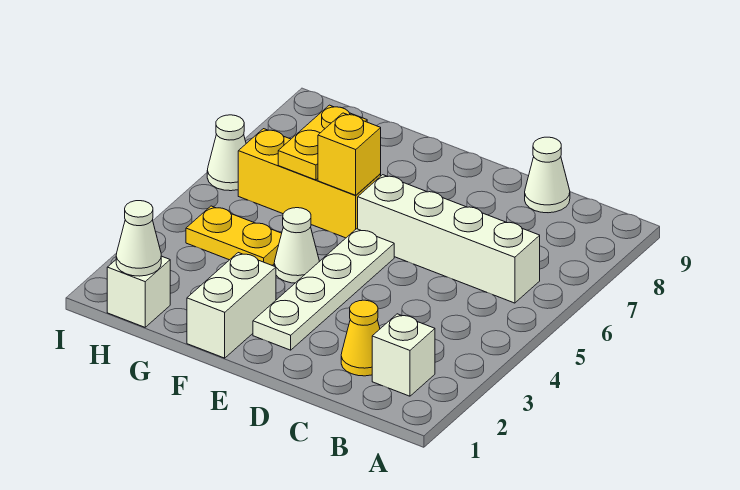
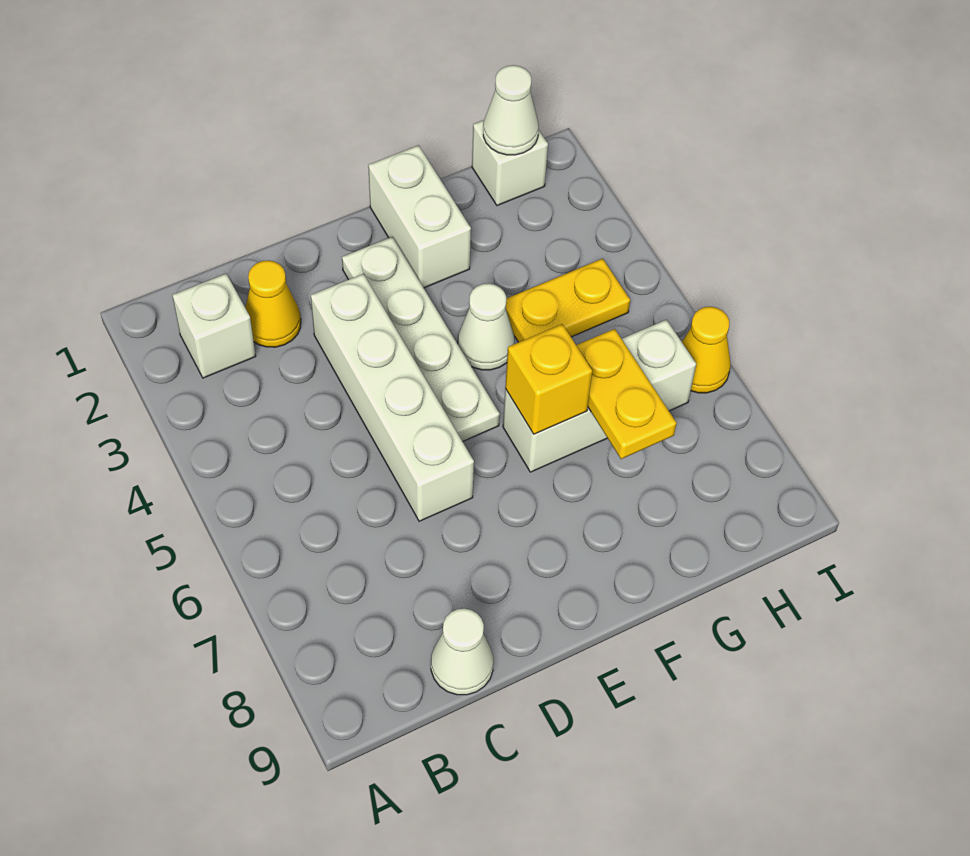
white brick B6:E6 level 1 -> white brick D3:D6 level 1
yellow brick F6:H6 level 1 -> white brick F6:H6 level 1
white cone I6 level 1 -> yellow cone I6 level 1

